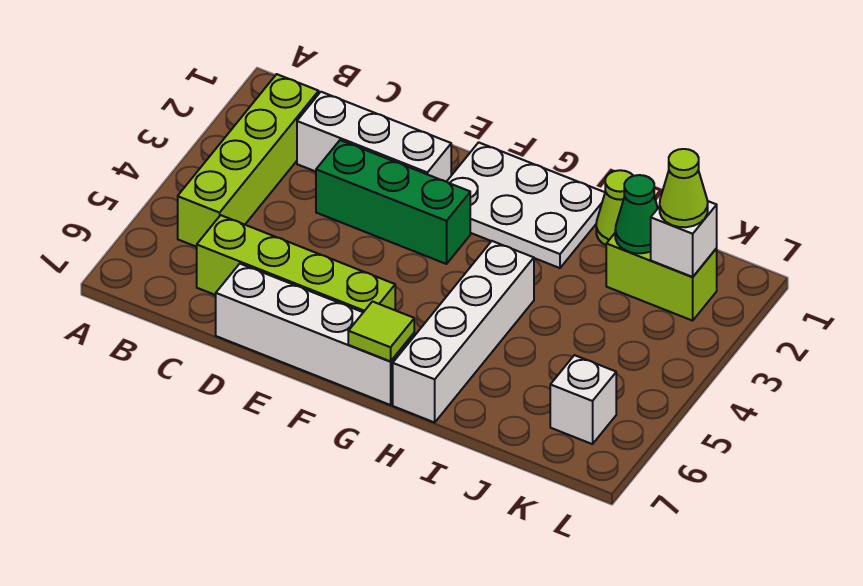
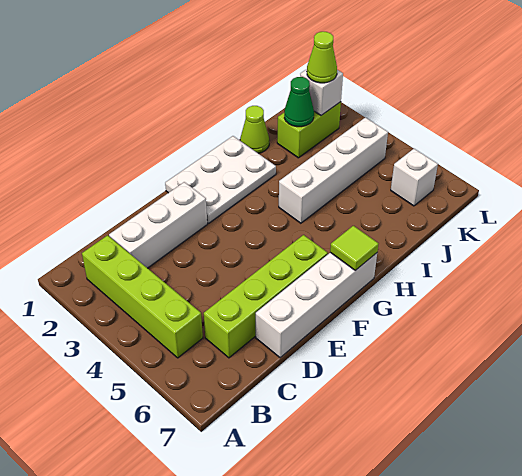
green brick D3:F3 level 1 -> none
white brick H4:H7 level 1 -> white brick H4:K4 level 1

